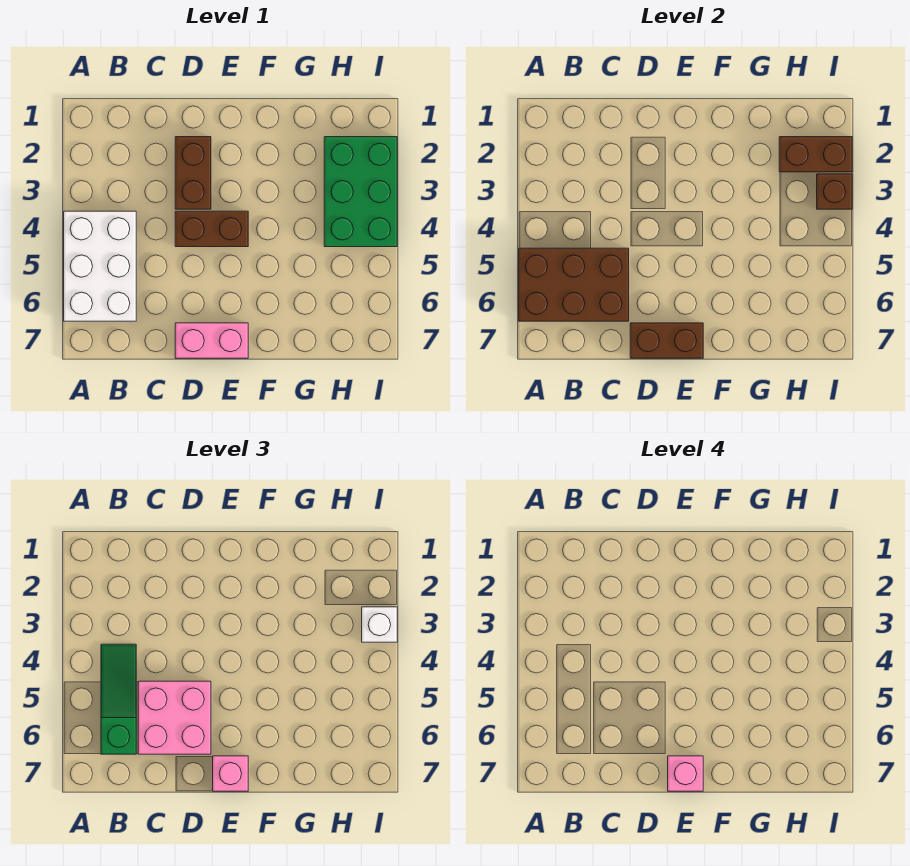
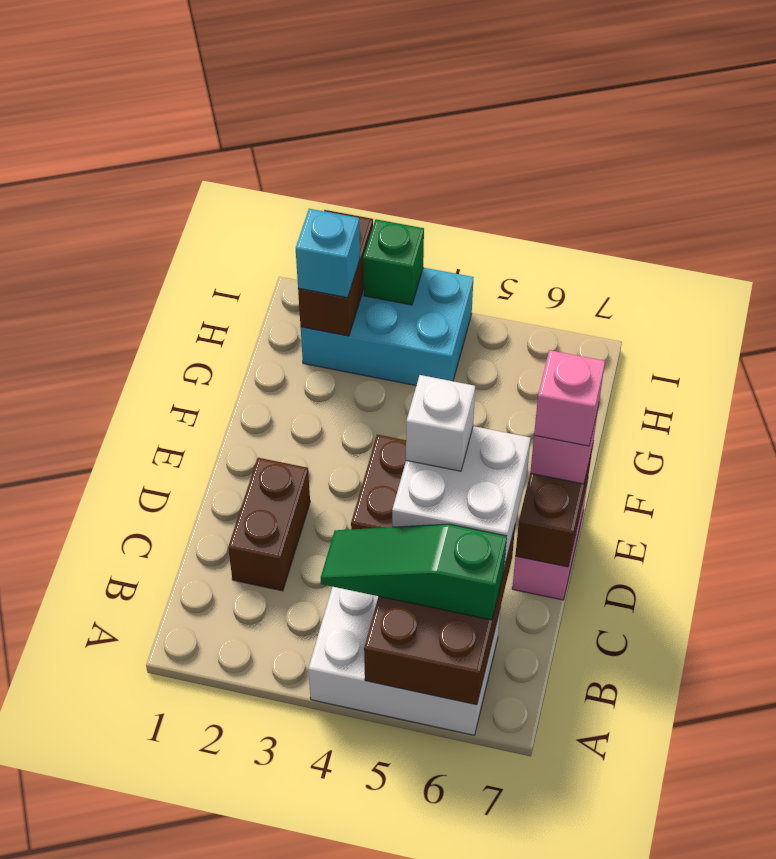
pink brick C5:D6 level 3 -> white brick C5:D6 level 3
brown brick D2:D3 level 1 -> brown brick C2:D2 level 1
green brick H2:I4 level 1 -> cyan brick H2:I4 level 1
none -> cyan brick H2 level 3
brown brick I3 level 2 -> green brick I3 level 2
white brick I3 level 3 -> white brick D5 level 4

